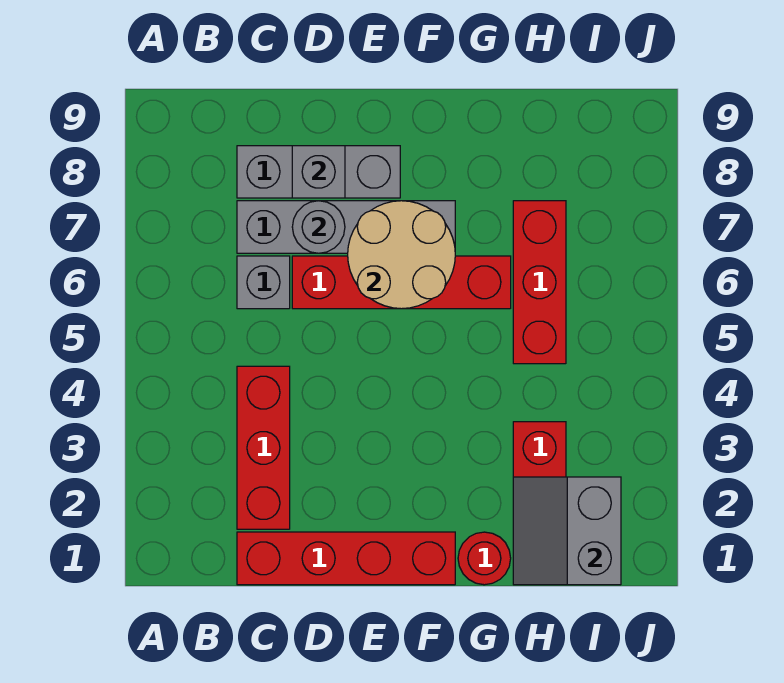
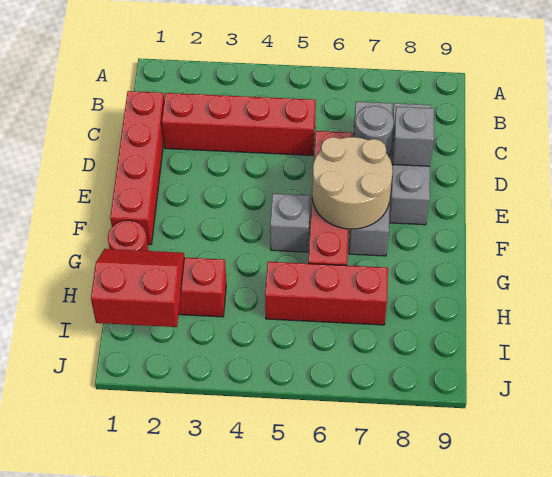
red brick C2:C4 level 1 -> red brick C2:C5 level 1
grey brick C6 level 1 -> grey brick F5 level 1
grey slope H1:I2 level 2 top I -> red slope H1:I2 level 2 top I

